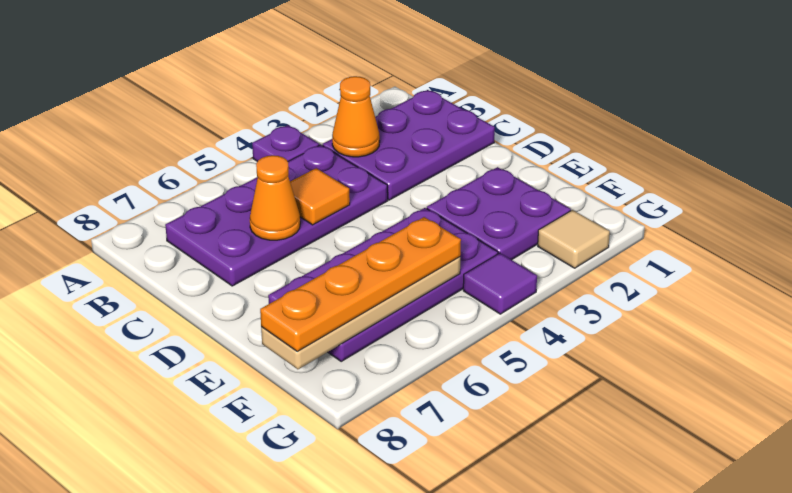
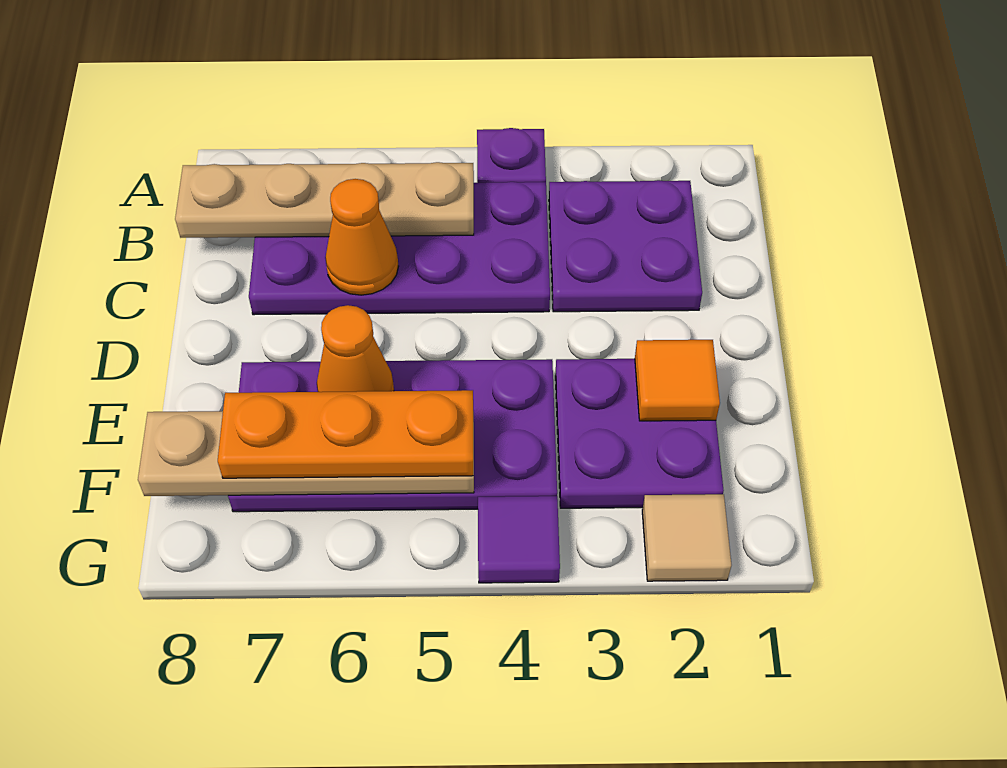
purple plate B1:C3 level 1 -> purple plate B2:C3 level 1
orange cone B3 level 2 -> orange cone E6 level 2
none -> tan plate B5:B8 level 2
orange tile C5 level 2 -> orange tile E2 level 2
orange plate F5:F8 level 3 -> orange plate F5:F7 level 3

